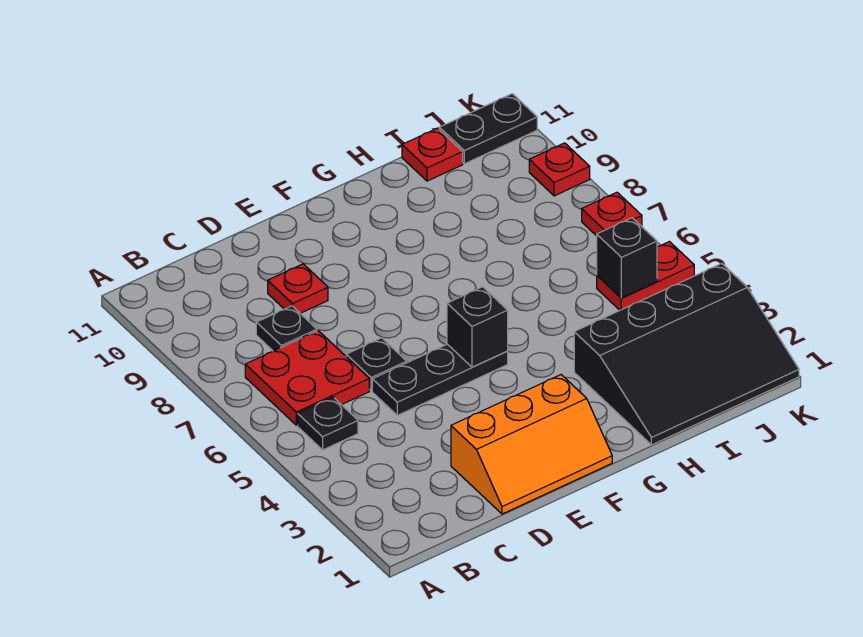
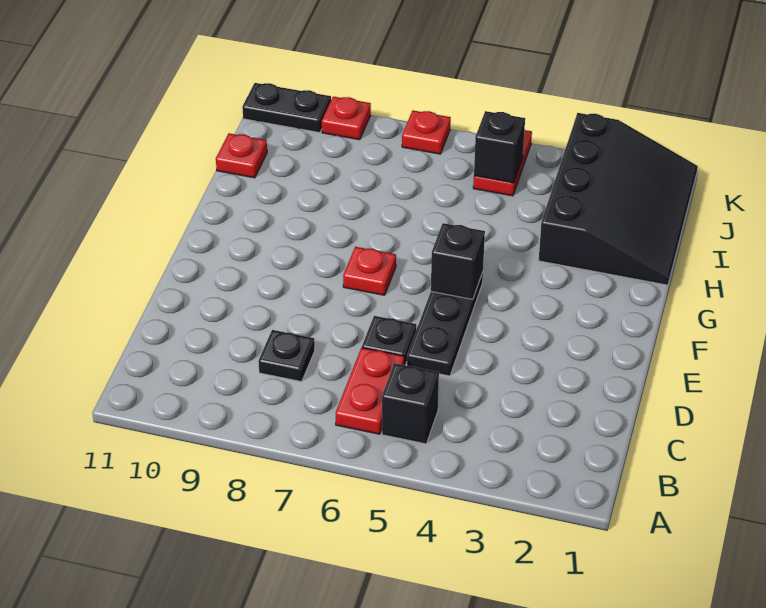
black plate B5 level 1 -> black brick B5 level 1
red plate B6:C7 level 1 -> red plate B6:C6 level 1
orange slope D1:F2 level 1 top 2 -> none
red plate D9 level 1 -> red plate F7 level 1
black plate J11:K11 level 1 -> black plate K10:K11 level 1

